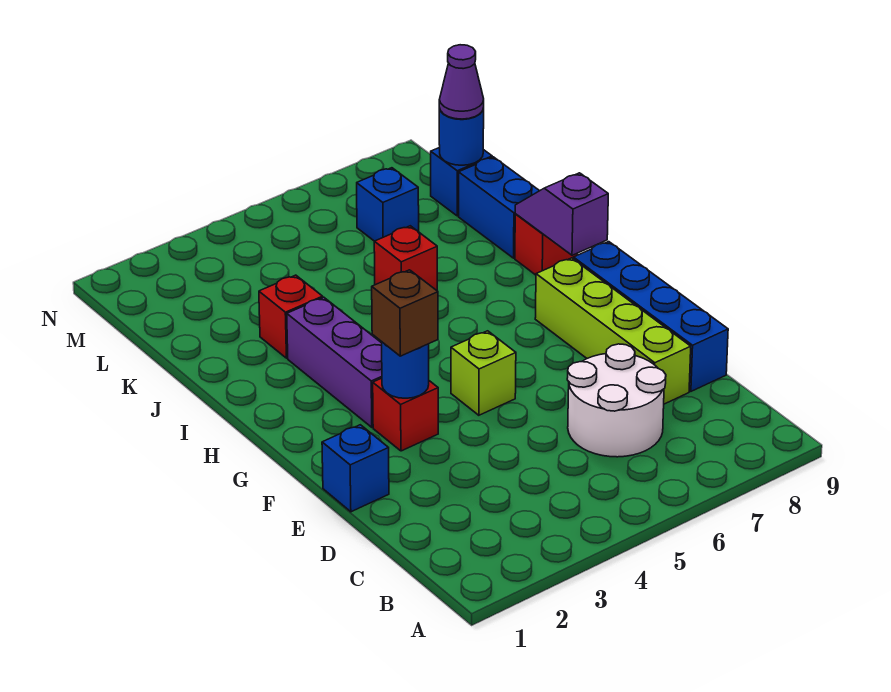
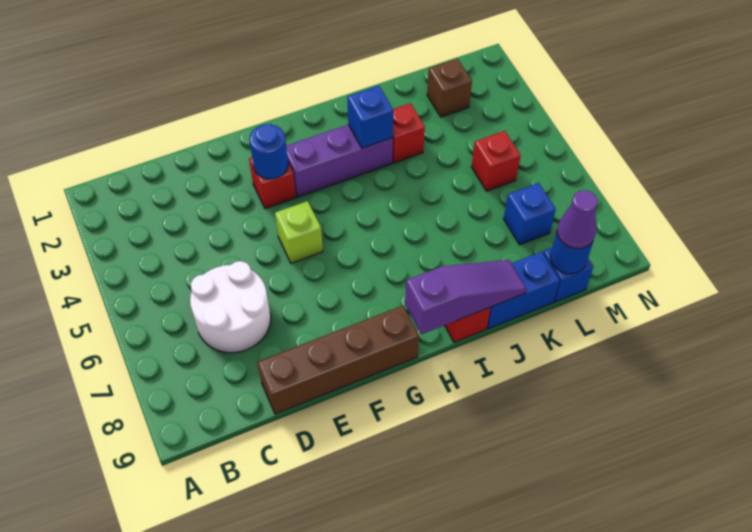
lime brick D8:G8 level 1 -> none
blue brick D9:G9 level 1 -> brown brick D9:G9 level 1
blue brick E1 level 1 -> blue brick I3 level 2
brown brick F3 level 3 -> brown brick L2 level 1
purple slope H9:I9 level 2 top H -> purple slope H9:J9 level 2 top H
red brick J6 level 1 -> red brick L5 level 1

